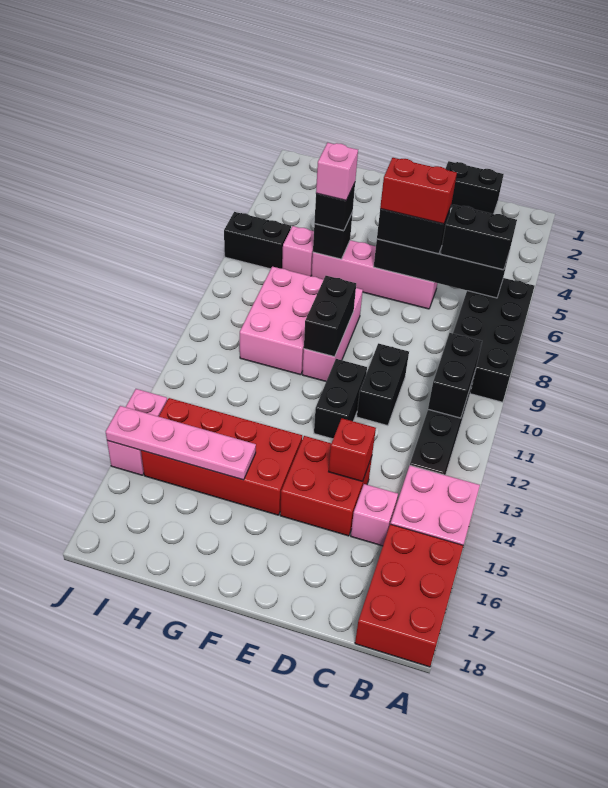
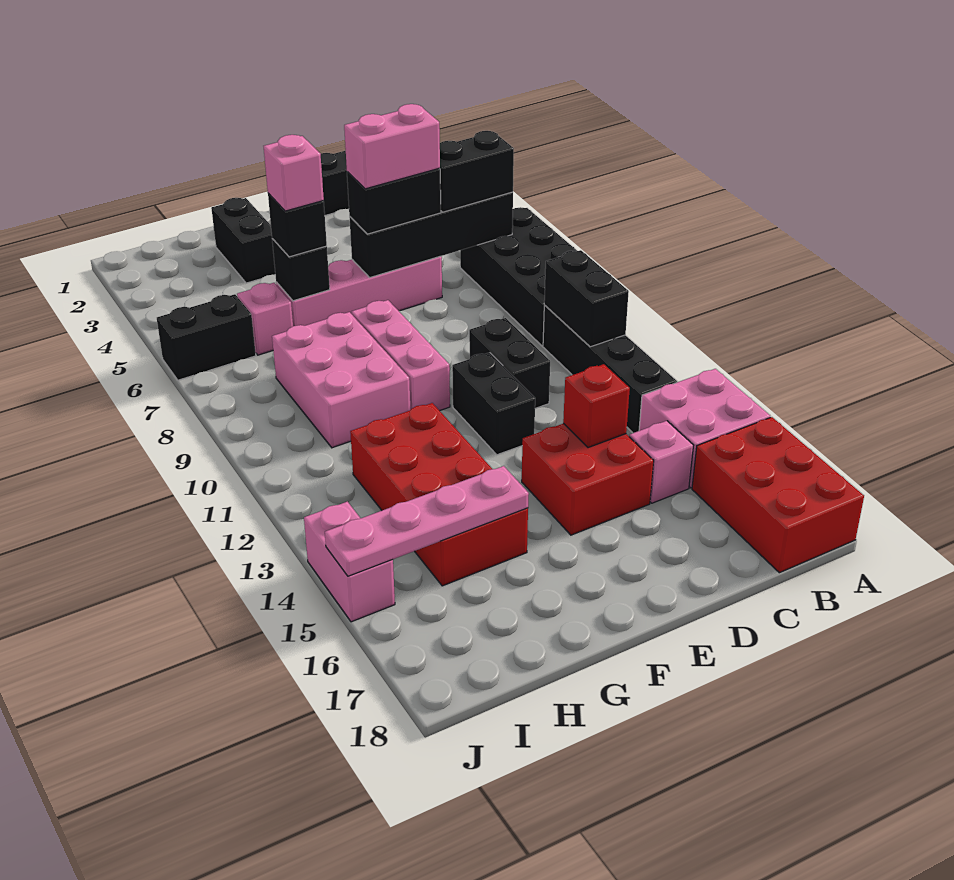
red brick D6:E6 level 4 -> pink brick D6:E6 level 4
black brick F9:F10 level 2 -> black brick G2:G3 level 1
red brick F14:I15 level 1 -> red brick G12:H15 level 1

